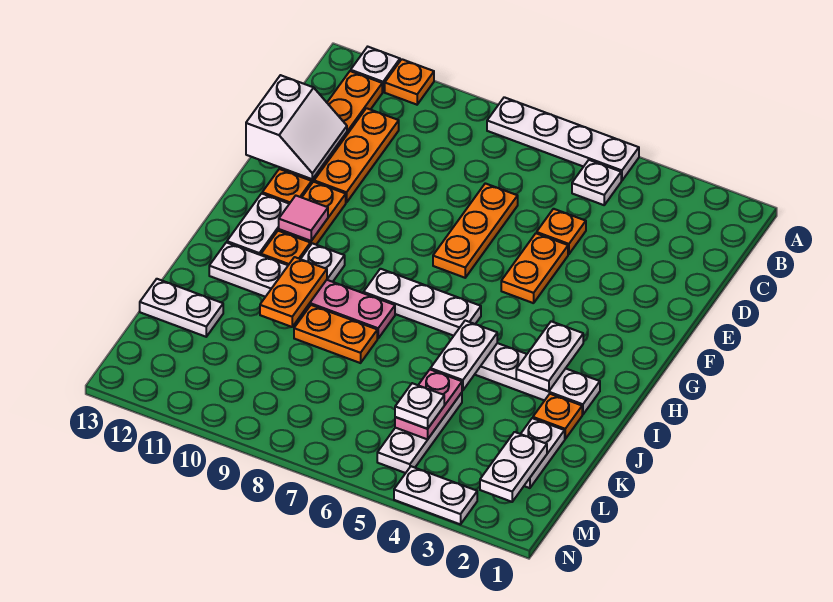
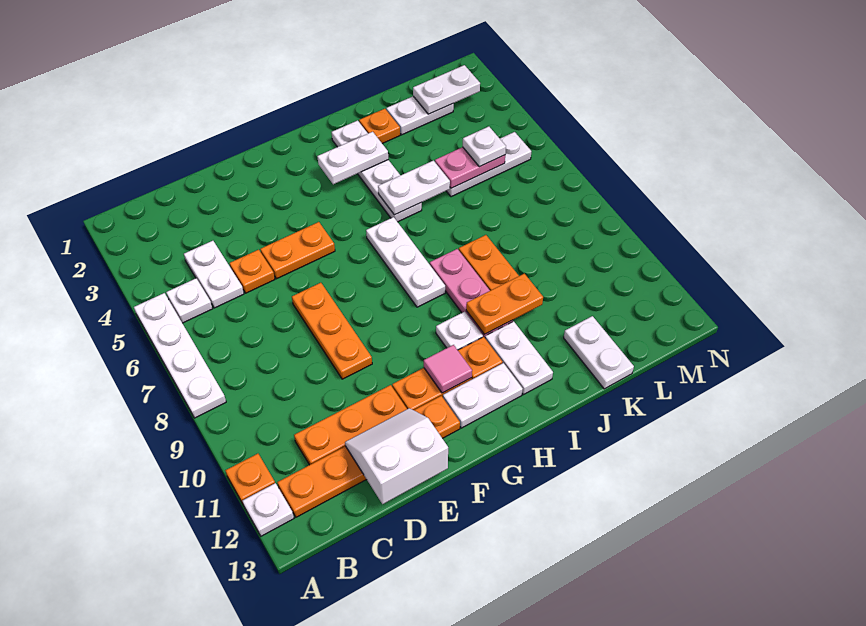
orange plate D7:F7 level 1 -> orange plate E7:E9 level 1
white plate N3:N4 level 1 -> white plate C4:C5 level 1

